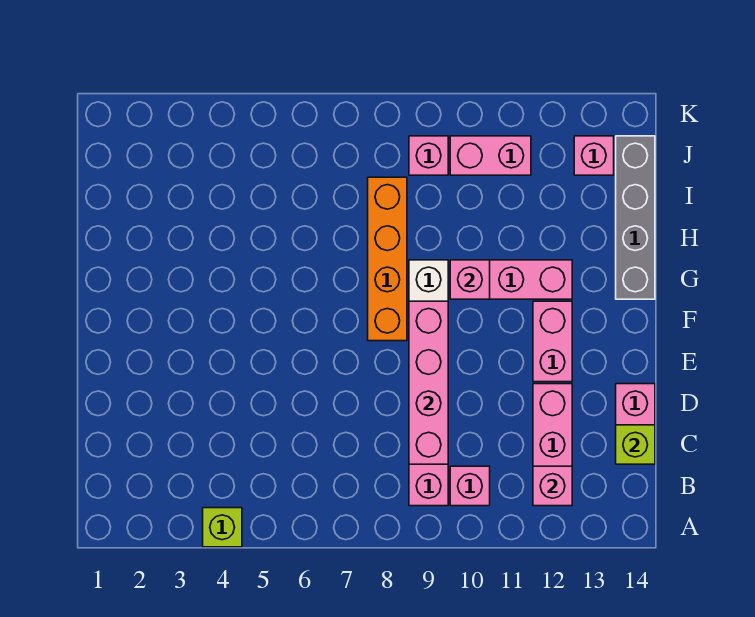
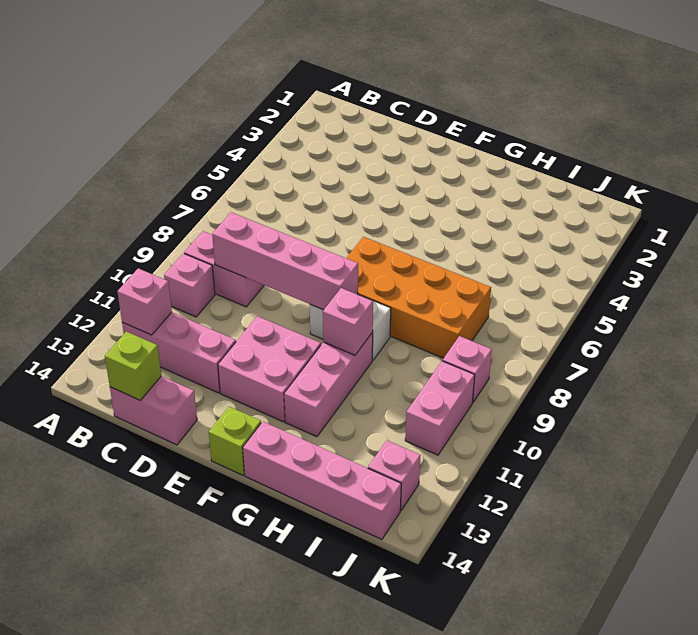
lime brick A4 level 1 -> lime brick F14 level 1
pink brick E12:F12 level 1 -> pink brick E11:F12 level 1
orange brick F8:I8 level 1 -> orange brick F7:I8 level 1
grey brick G14:J14 level 1 -> pink brick G14:J14 level 1

